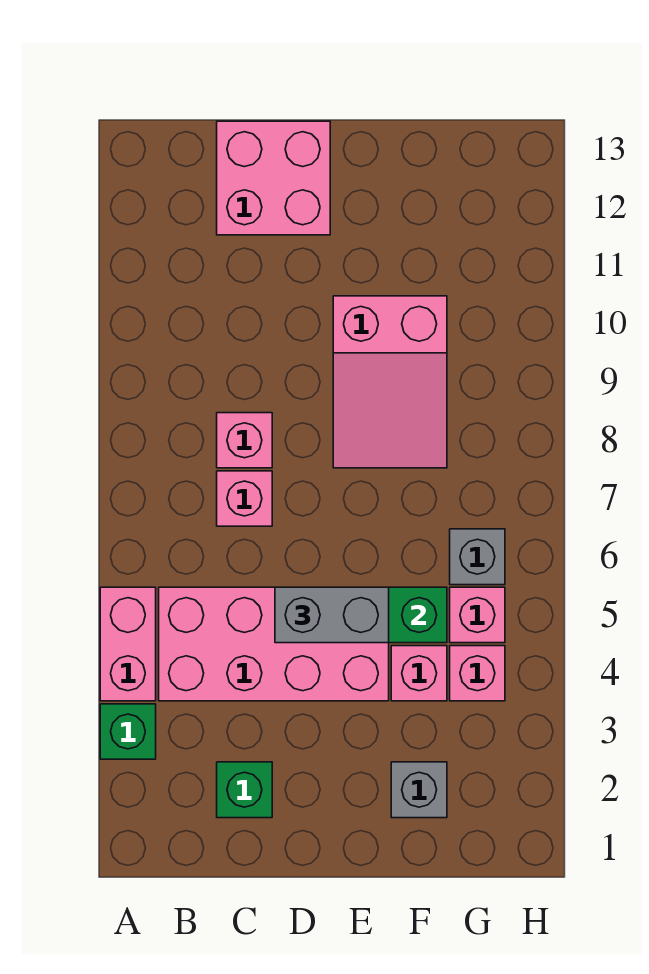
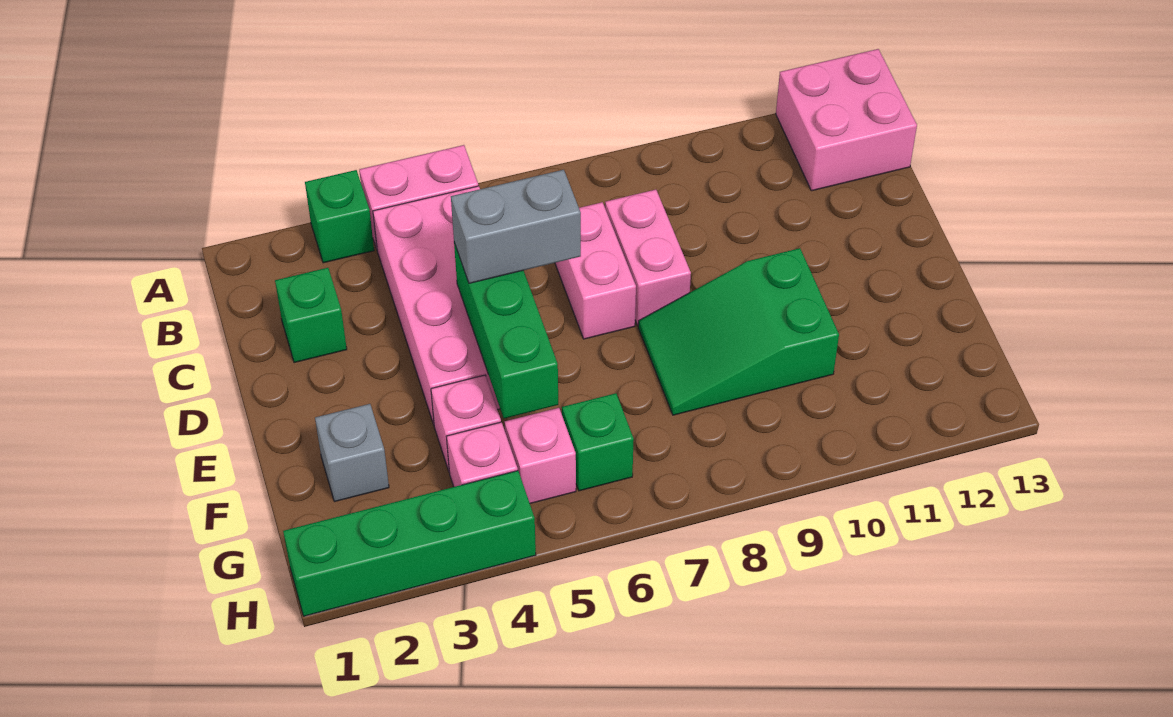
pink brick C7 level 1 -> pink brick C7:D7 level 1
pink brick C8 level 1 -> pink brick C8:D8 level 1
pink brick C12:D13 level 1 -> pink brick A12:B13 level 1
grey brick D5:E5 level 3 -> grey brick D5:D6 level 3
pink slope E8:F10 level 1 top 10 -> green slope E8:F10 level 1 top 10
grey brick G6 level 1 -> green brick G6 level 1
none -> green brick H1:H4 level 1

